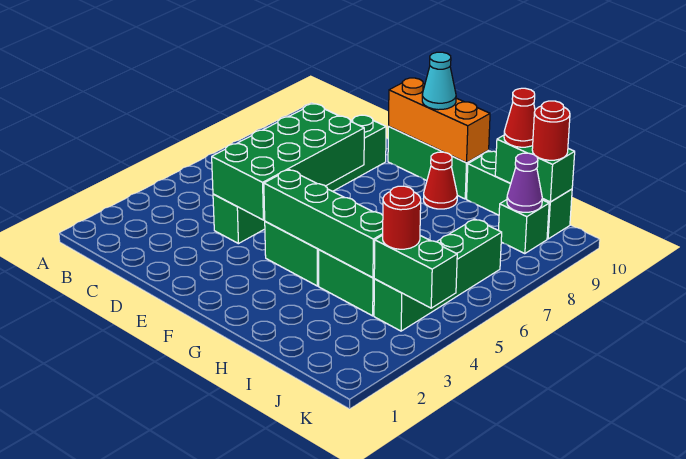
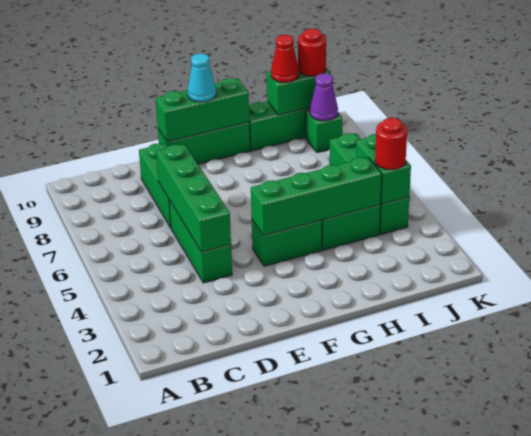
green brick D4:E7 level 2 -> green brick D4:D7 level 2
orange brick E10:G10 level 2 -> green brick E10:G10 level 2
red cone G9 level 1 -> none
green brick J4:K4 level 2 -> green brick J4:J5 level 2

